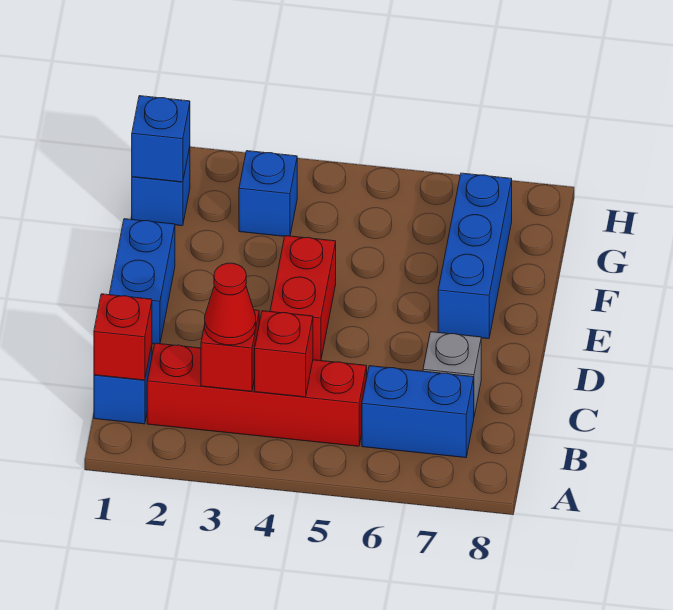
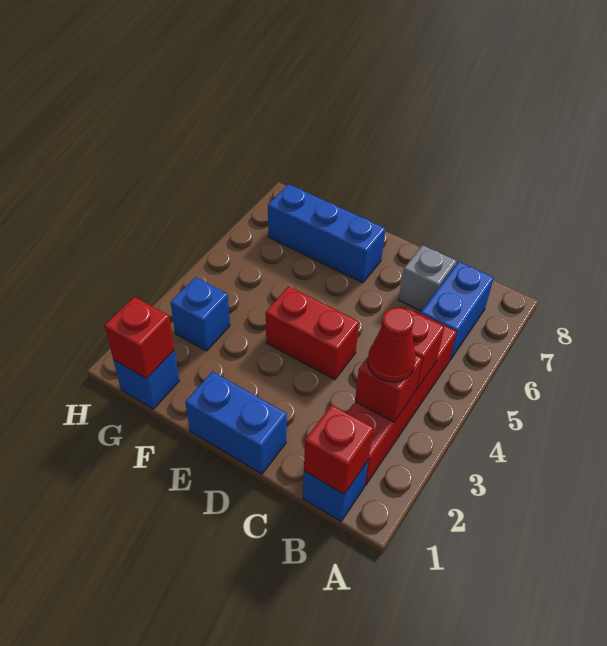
blue brick G1 level 2 -> red brick G1 level 2

